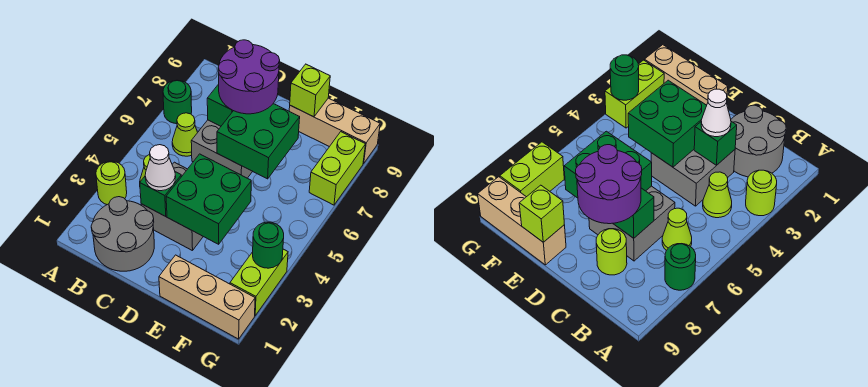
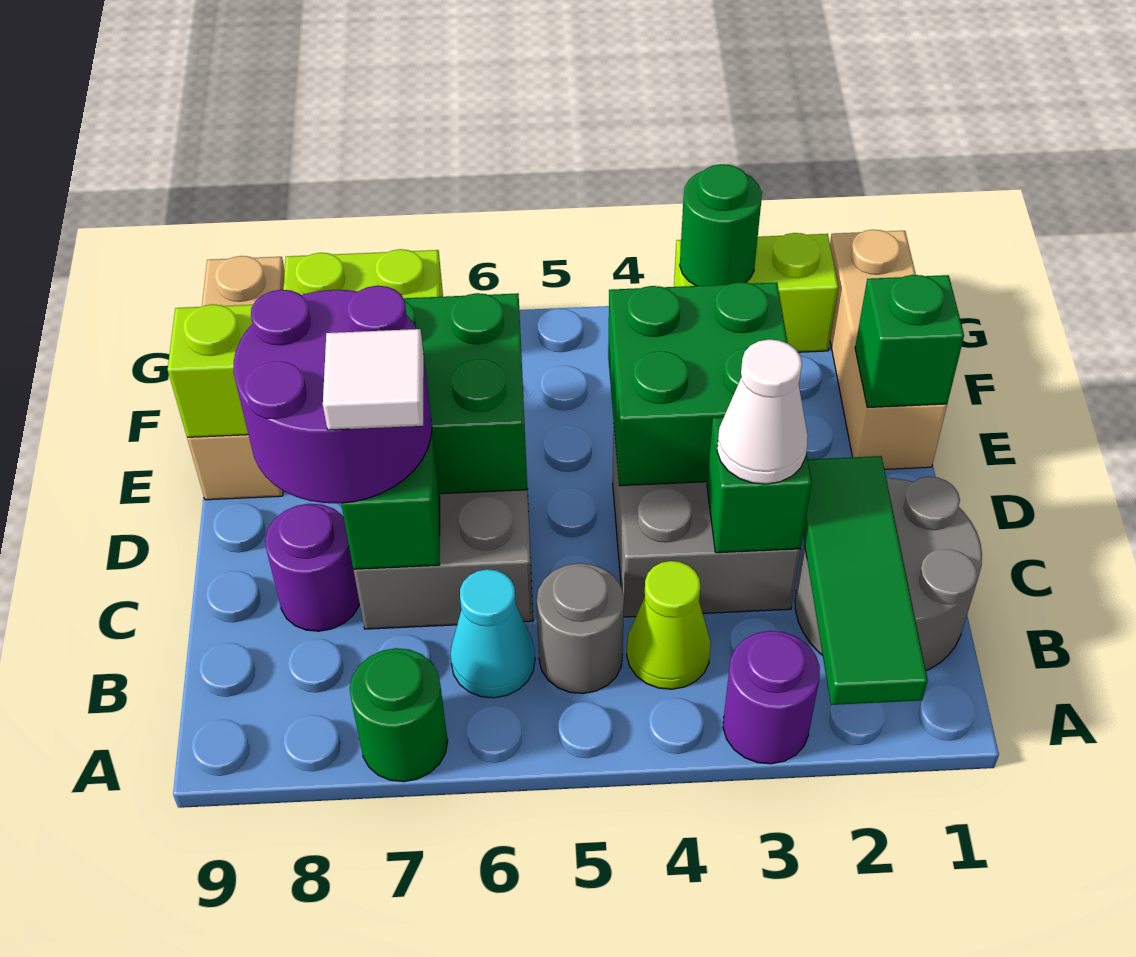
none -> green tile A2:C2 level 2
lime round brick A3 level 1 -> purple round brick A3 level 1
none -> grey round brick B5 level 1
lime cone B6 level 1 -> cyan cone B6 level 1
none -> white tile C7 level 4
lime round brick C8 level 1 -> purple round brick C8 level 1
none -> green brick E1 level 2

